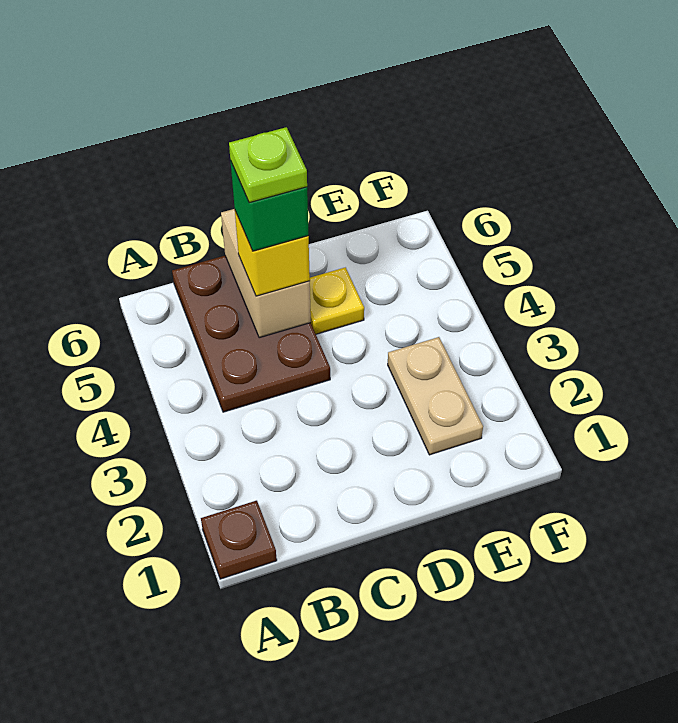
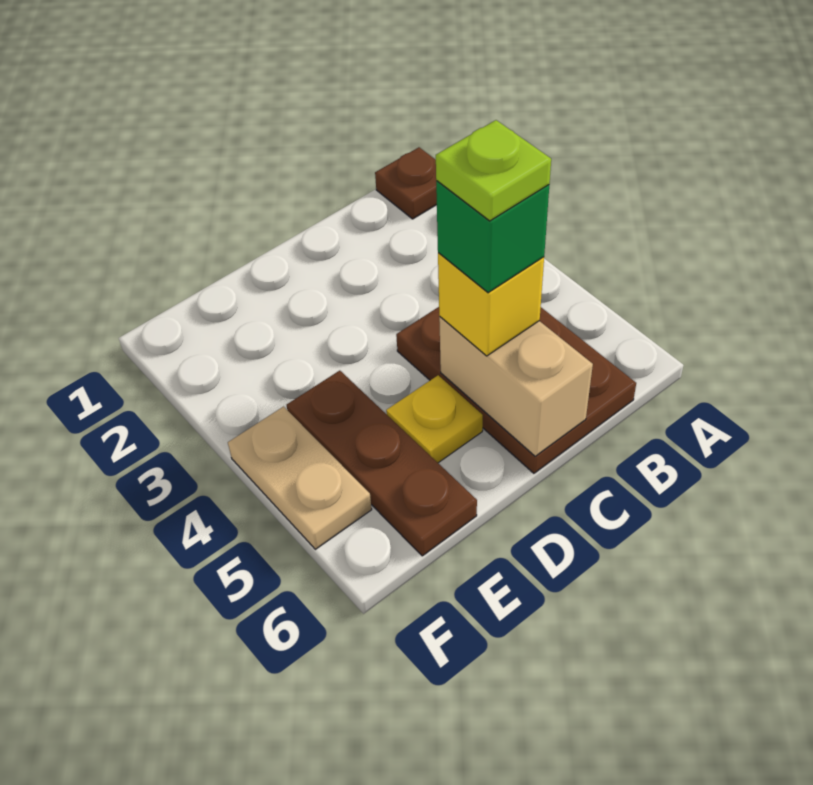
tan plate E2:E3 level 1 -> tan plate F4:F5 level 1
none -> brown plate E4:E6 level 1

